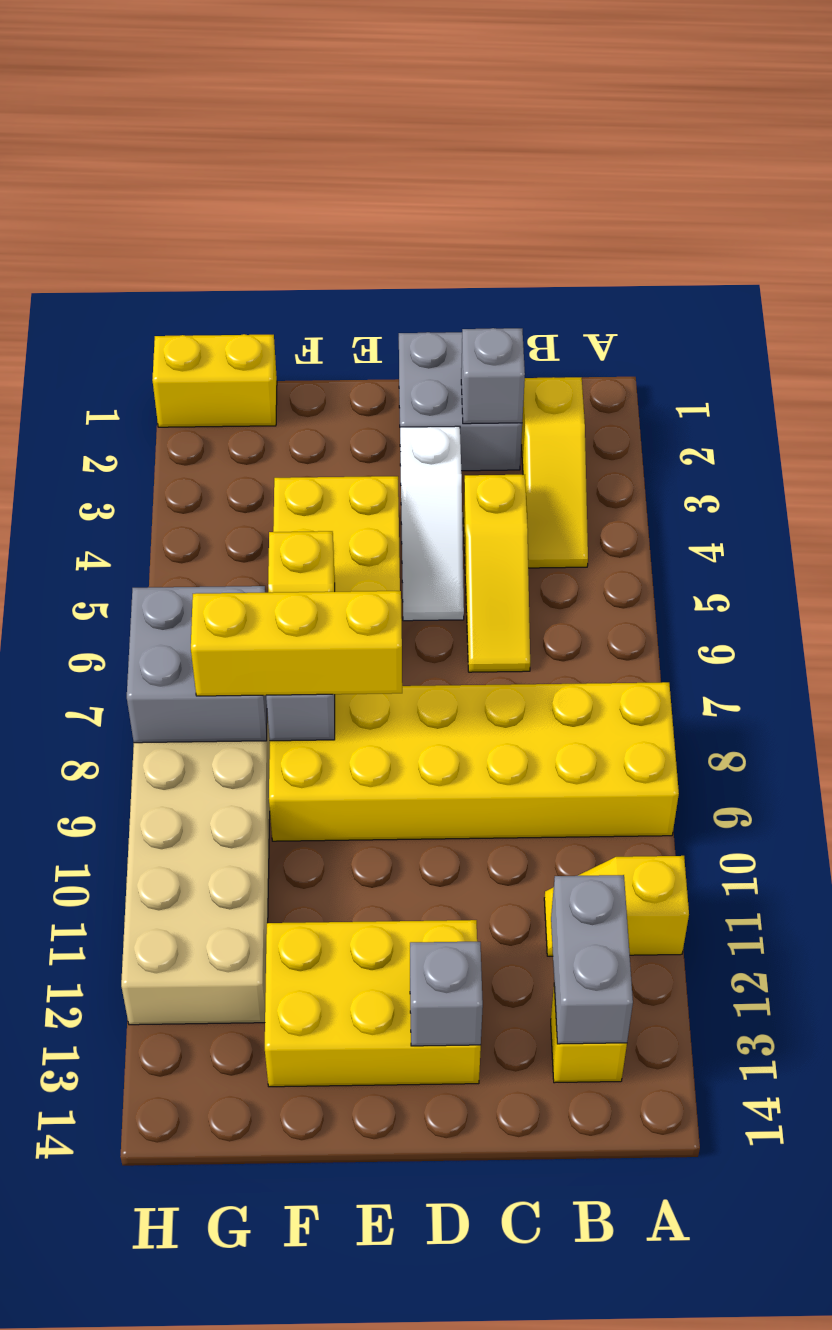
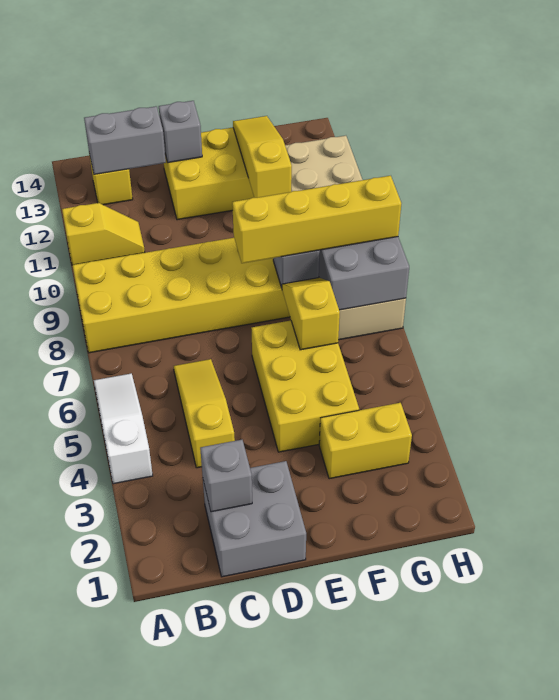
yellow slope B2:B4 level 1 top 2 -> yellow slope F11:F13 level 2 top 11
grey brick B12:B13 level 2 -> grey brick B13:C13 level 2
white slope D3:D5 level 1 top 3 -> white slope A4:A6 level 1 top 4
yellow brick E8:G8 level 3 -> yellow brick E8:H8 level 3
yellow brick G1:H1 level 1 -> yellow brick F3:G3 level 1

